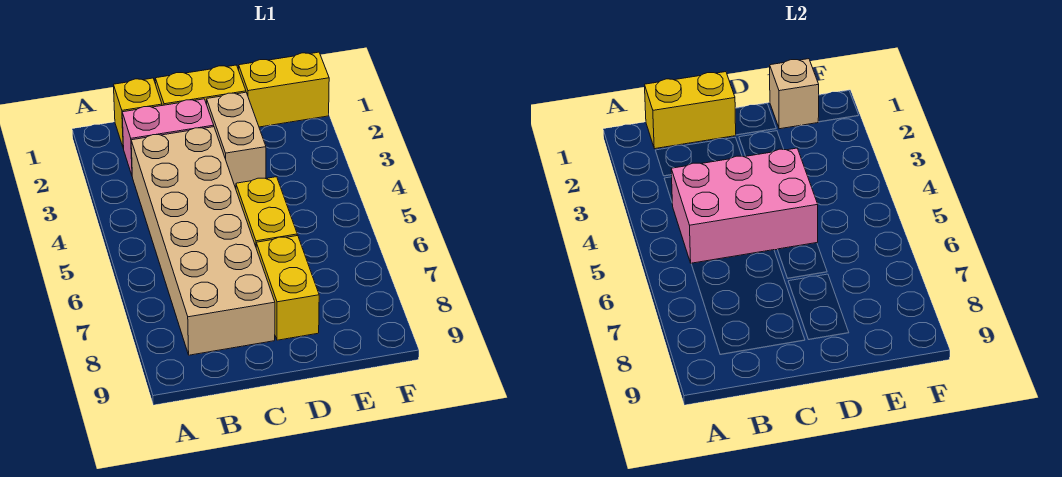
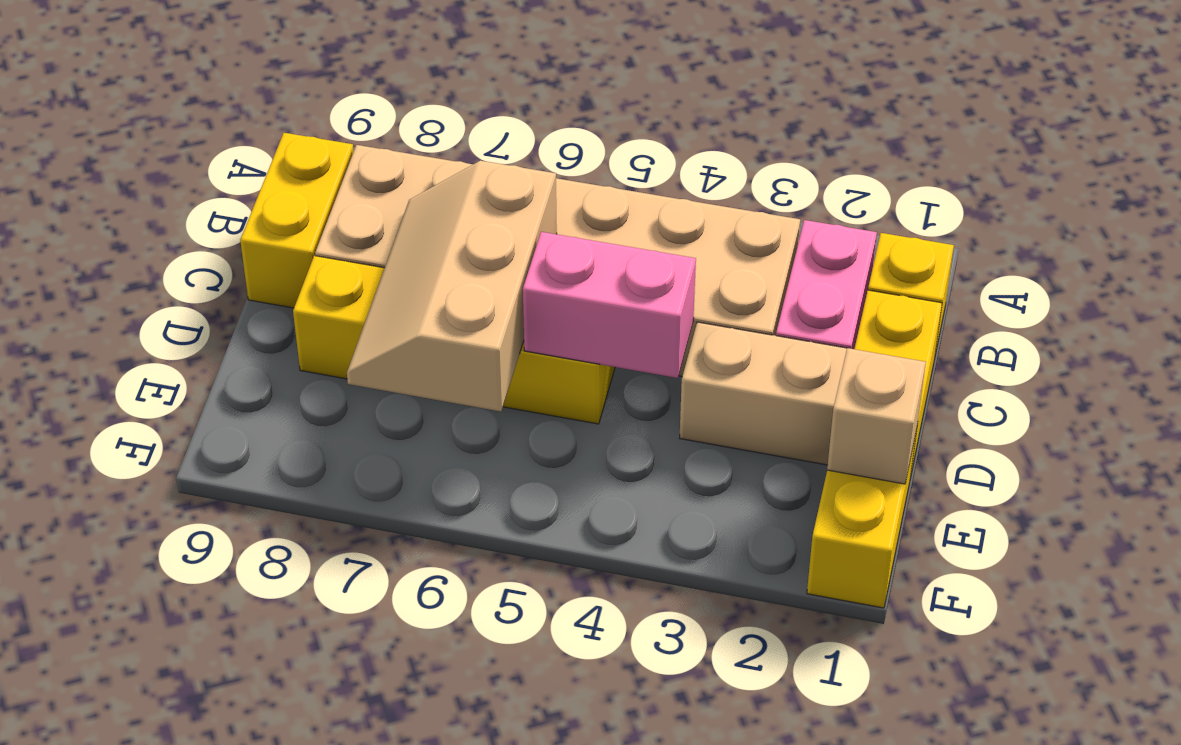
yellow brick B1:C1 level 2 -> yellow brick B9:C9 level 1
pink brick B4:D5 level 2 -> pink brick D4:D5 level 2
none -> tan slope C6:E7 level 2 top 6

